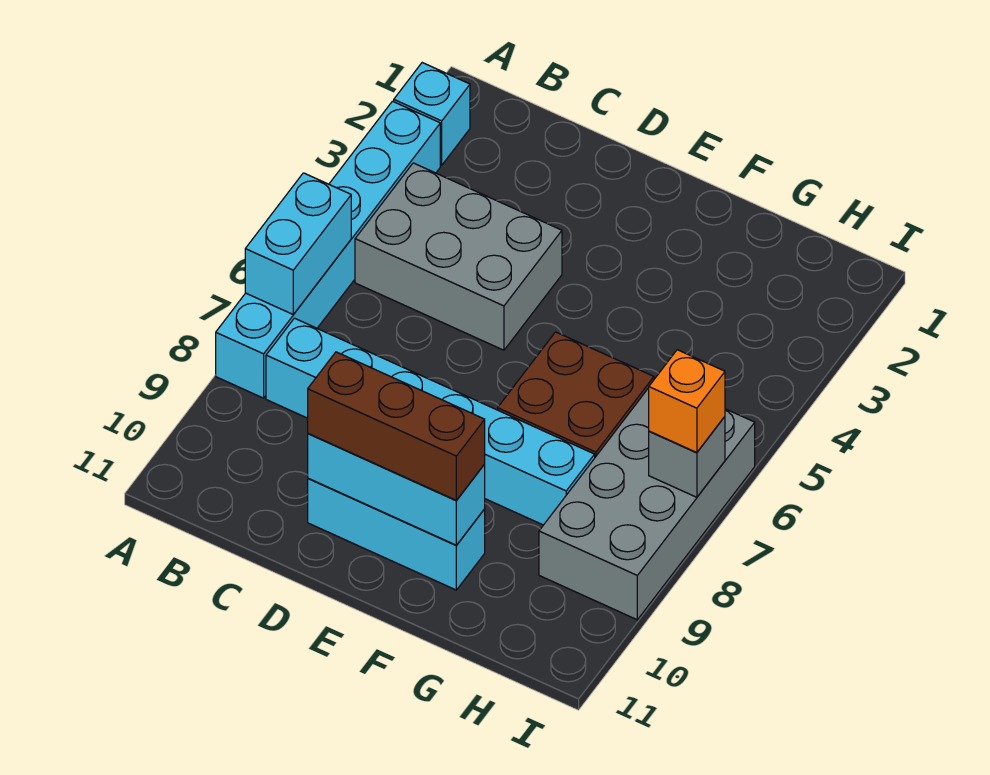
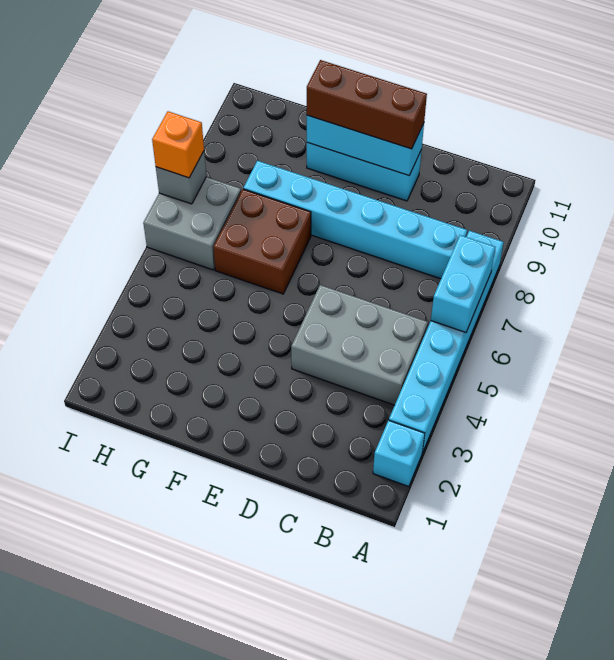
grey brick H6:I9 level 1 -> grey brick H6:I7 level 1

